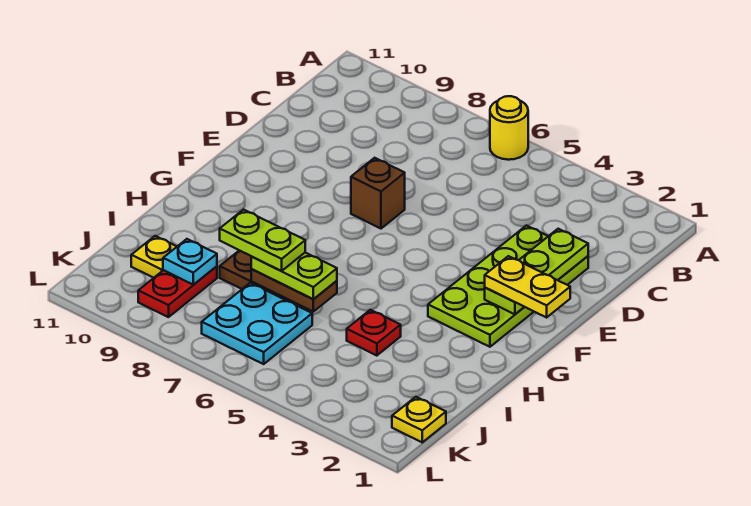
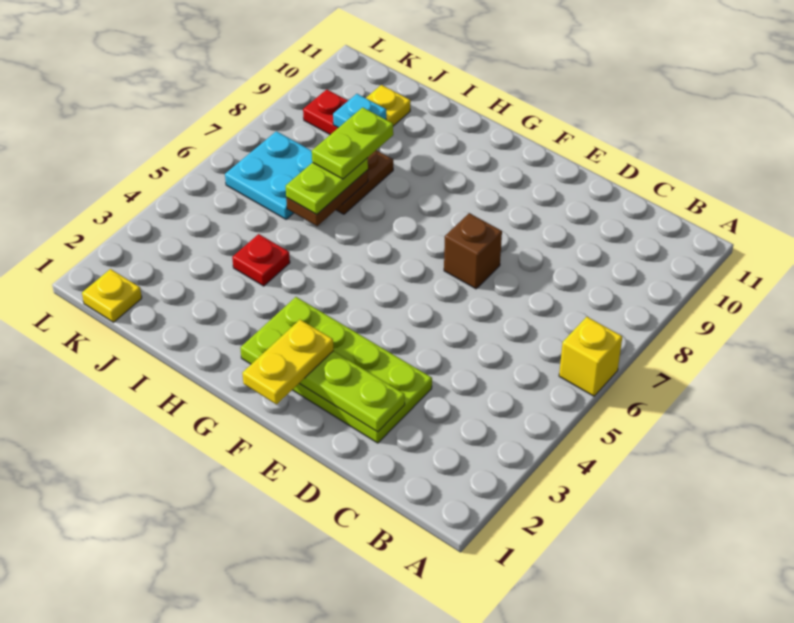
yellow round brick A6 level 1 -> yellow brick A6 level 1

